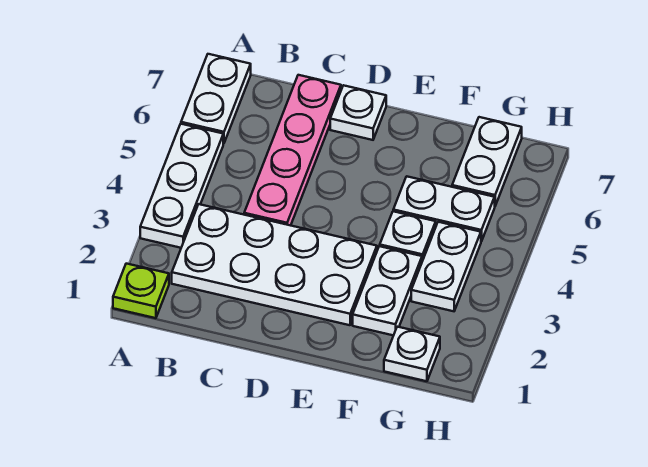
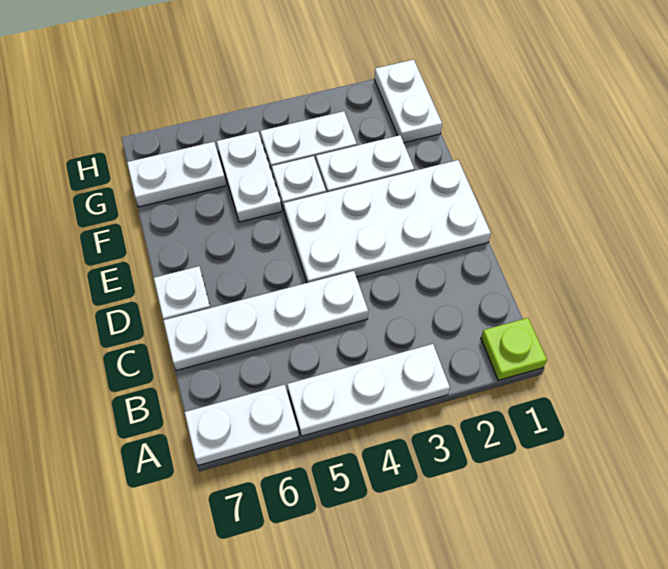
white plate B2:E3 level 1 -> white plate D1:E4 level 1
pink plate C4:C7 level 1 -> white plate C4:C7 level 1
white plate G1 level 1 -> white plate G1:H1 level 1

